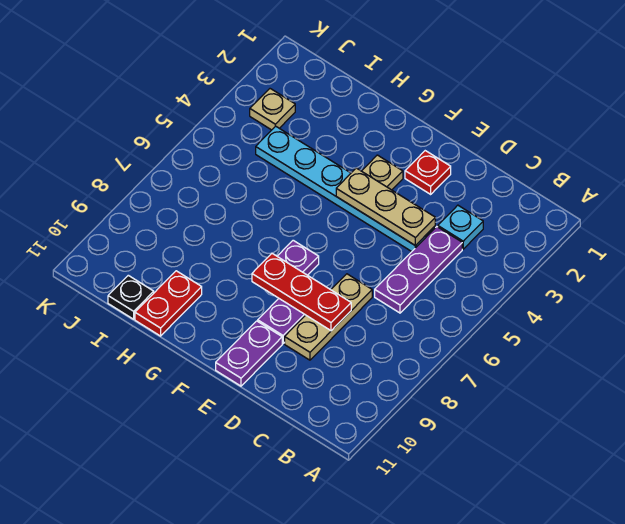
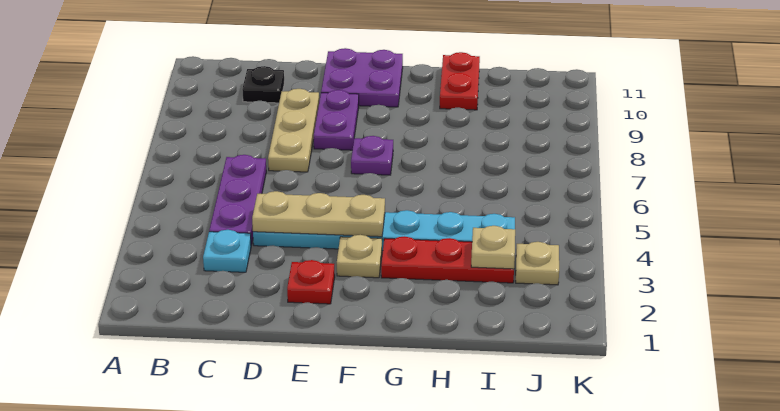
red plate D8:F8 level 2 -> red plate G3:I3 level 1
purple plate E10:E11 level 1 -> purple plate E10:F11 level 1
none -> tan plate I3 level 2
black plate I11 level 1 -> black plate C10 level 1

